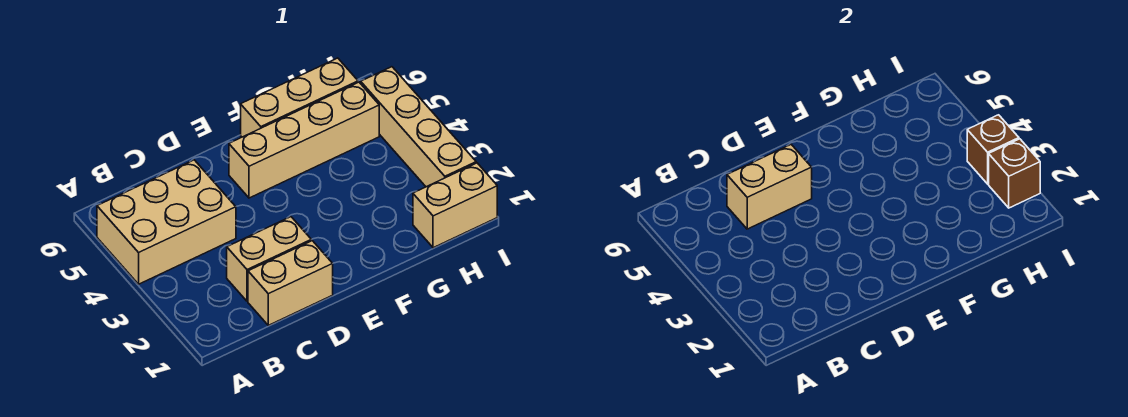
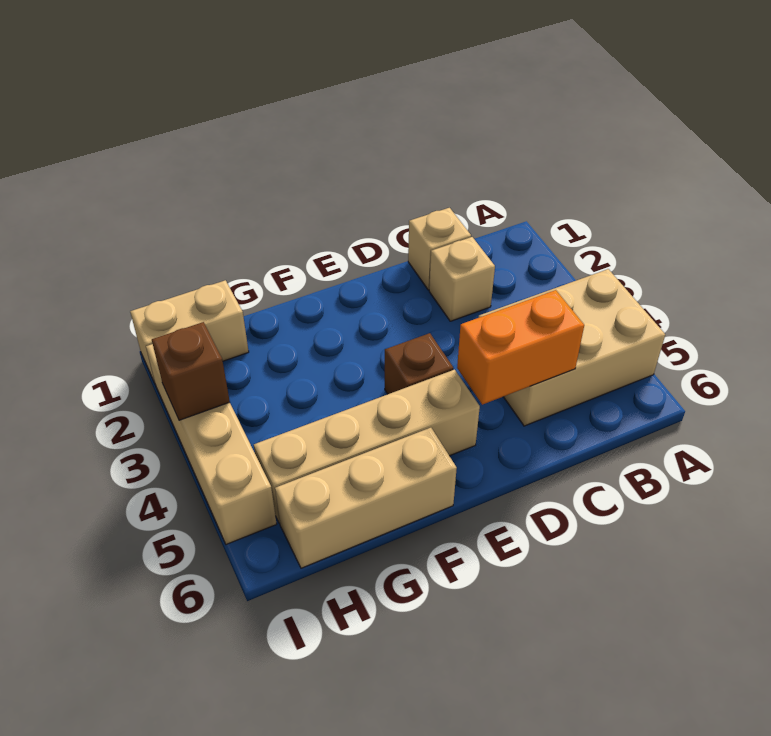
tan brick C1:D1 level 1 -> tan brick C1 level 1
tan brick C2:D2 level 1 -> tan brick C2 level 1
tan brick C5:D5 level 2 -> orange brick C5:D5 level 2
brown brick I2 level 2 -> brown brick E4 level 1

